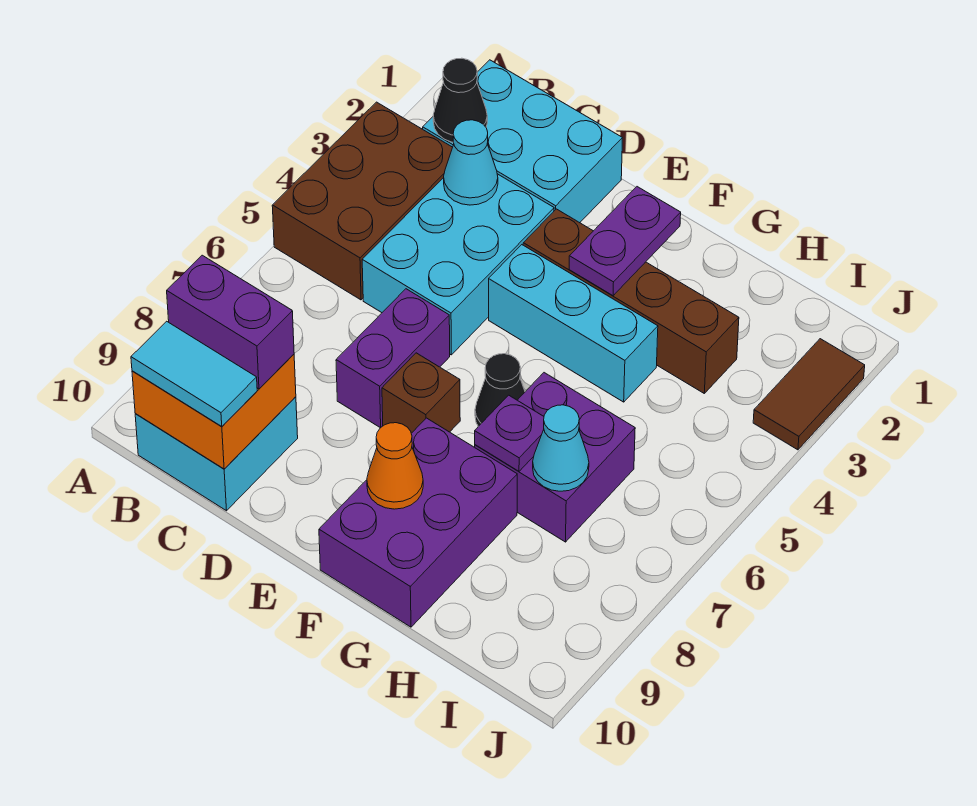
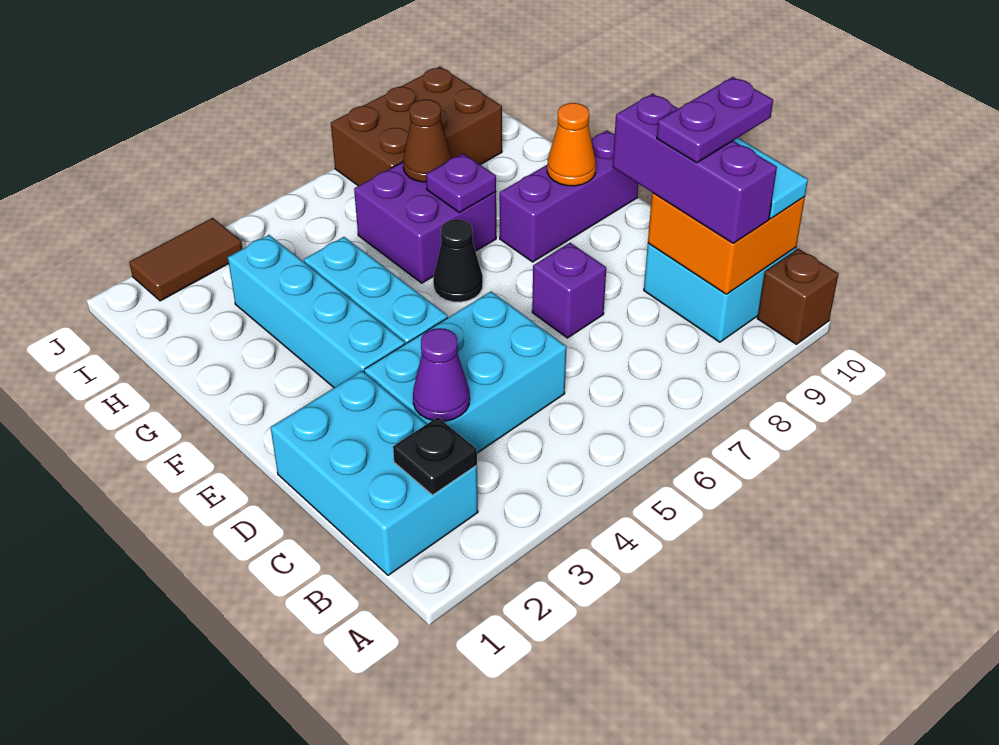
brown brick A3:B5 level 1 -> brown brick I7:J9 level 1
black cone B2 level 2 -> black plate B2 level 2
purple brick B9:C9 level 3 -> purple brick B9:D9 level 3
cyan cone C3 level 2 -> purple cone C3 level 2
purple brick D6:D7 level 1 -> purple brick D7 level 1
brown brick E3:H3 level 1 -> cyan brick E3:H3 level 1
brown brick E7 level 1 -> brown brick A10 level 1
purple plate F2:F3 level 2 -> purple plate C9:C10 level 4
purple brick F8:G10 level 1 -> purple brick F8:F10 level 1
cyan cone H7 level 2 -> brown cone H7 level 2

